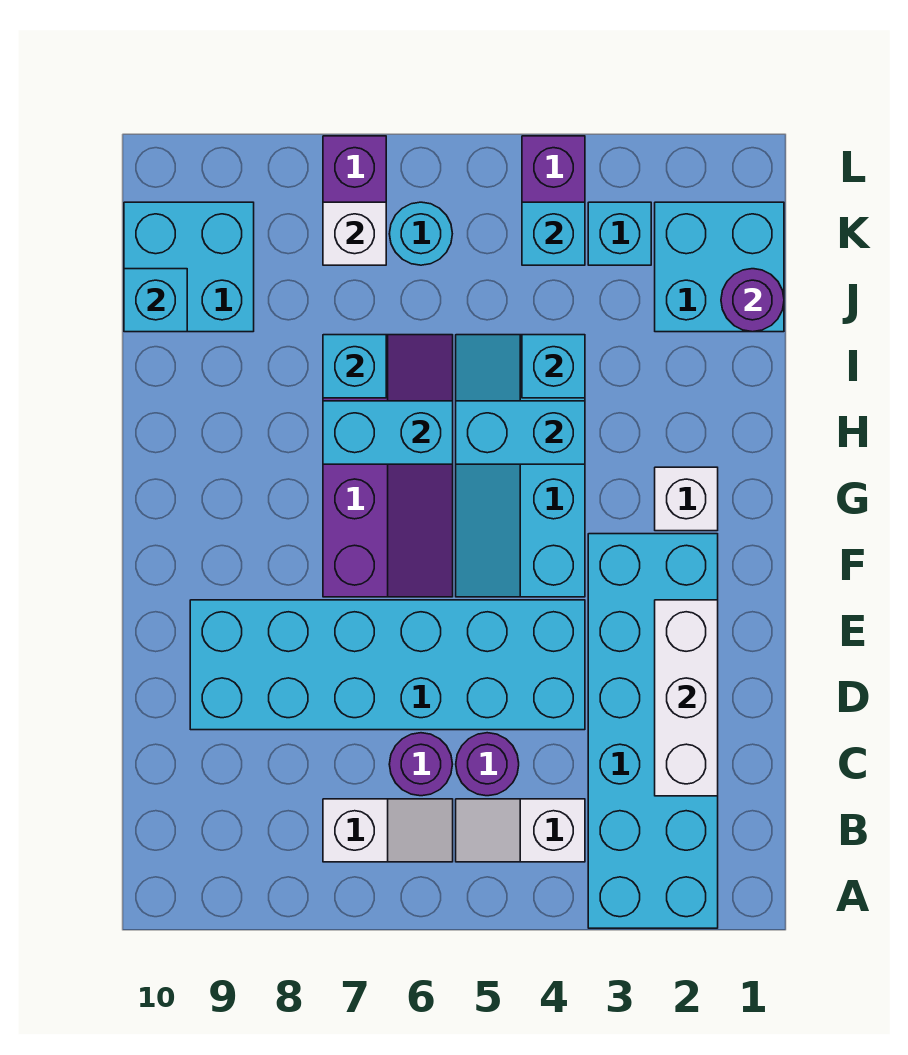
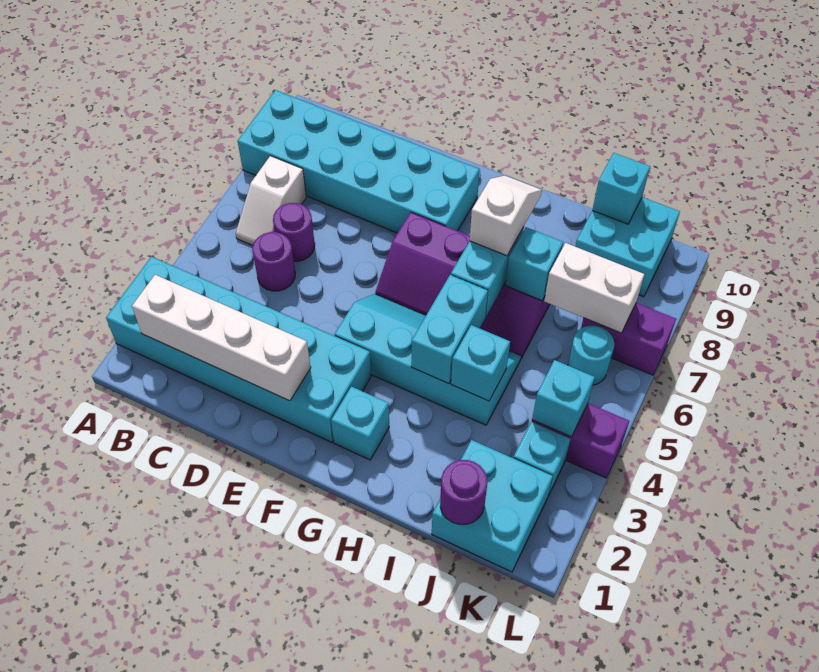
white slope B4:B5 level 1 top 4 -> white slope H7:H8 level 3 top 7
white brick C2:E2 level 2 -> white brick B2:E2 level 2
cyan brick D4:E9 level 1 -> cyan brick A8:F9 level 1
white brick G2 level 1 -> cyan brick G2 level 1
white brick K7 level 2 -> white brick J7:K7 level 2

